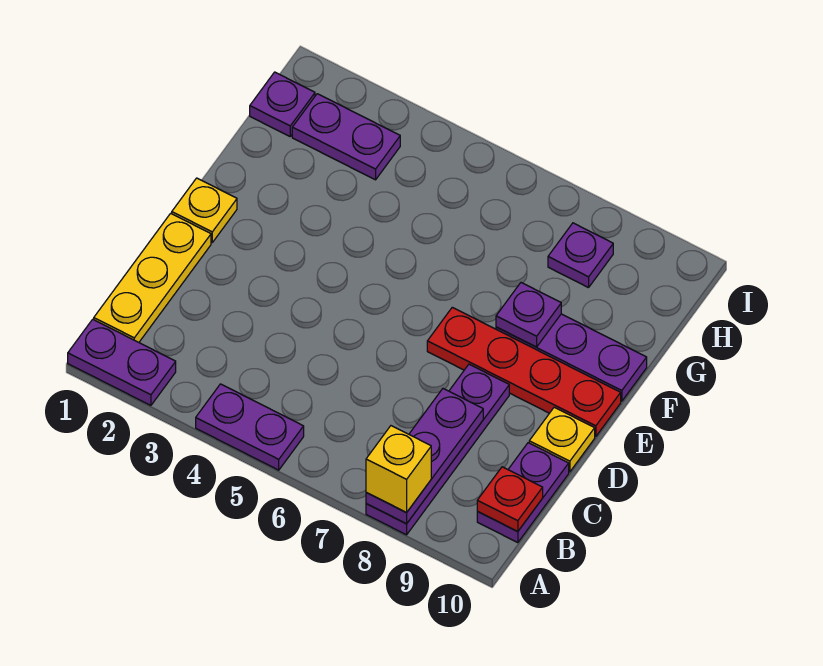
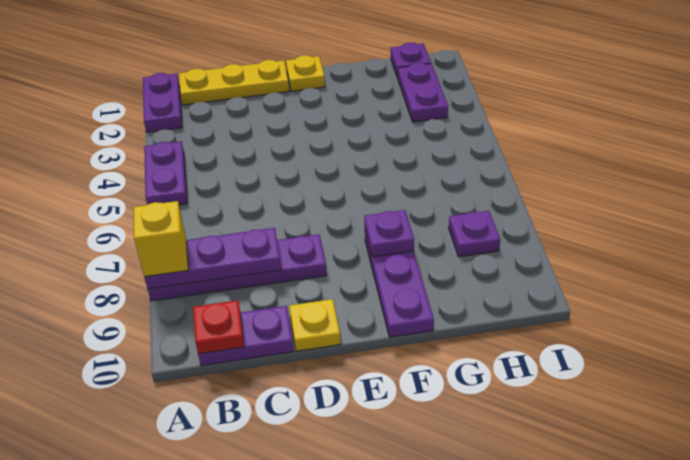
red plate E7:E10 level 1 -> none

